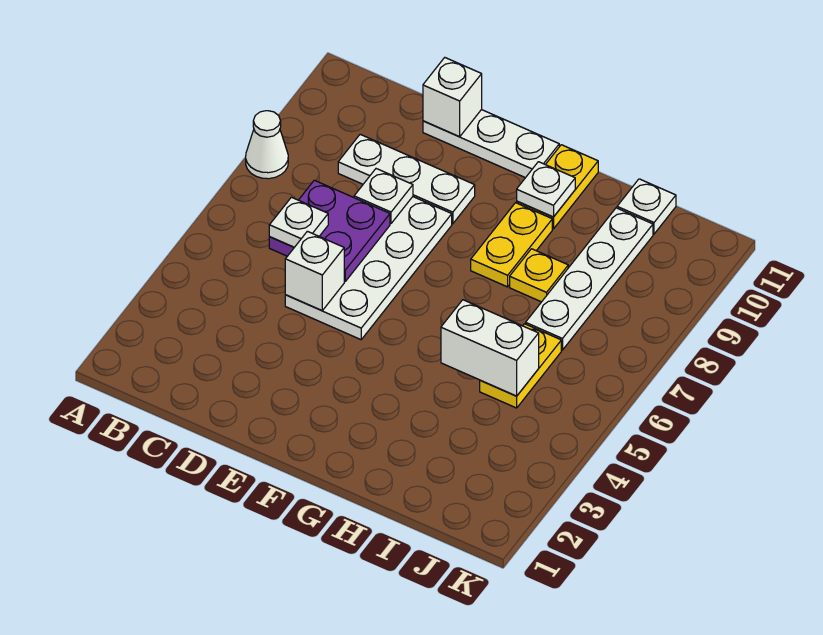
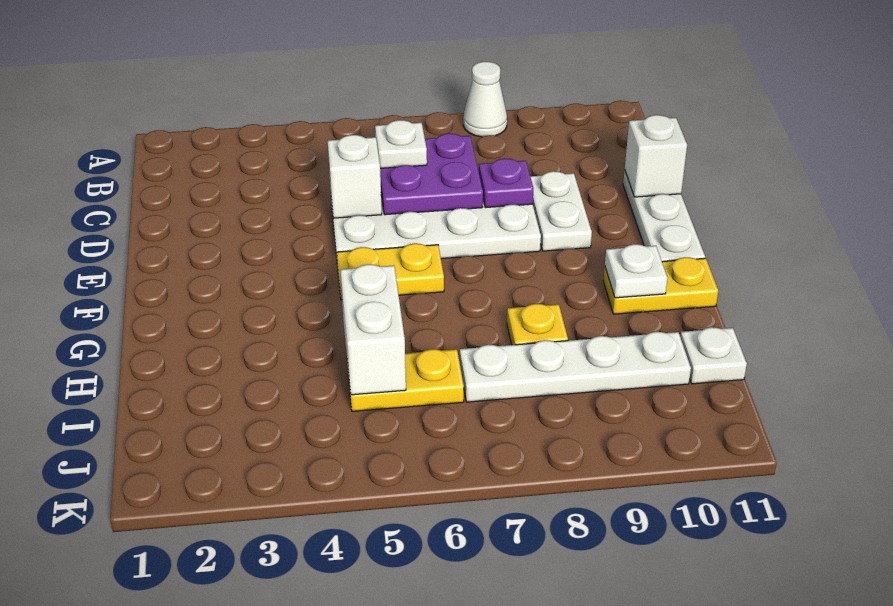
white plate C9:E9 level 1 -> white plate D9:E9 level 1
white plate D8 level 2 -> purple plate D8 level 2
yellow plate G8:G9 level 1 -> yellow plate F5:F6 level 1

